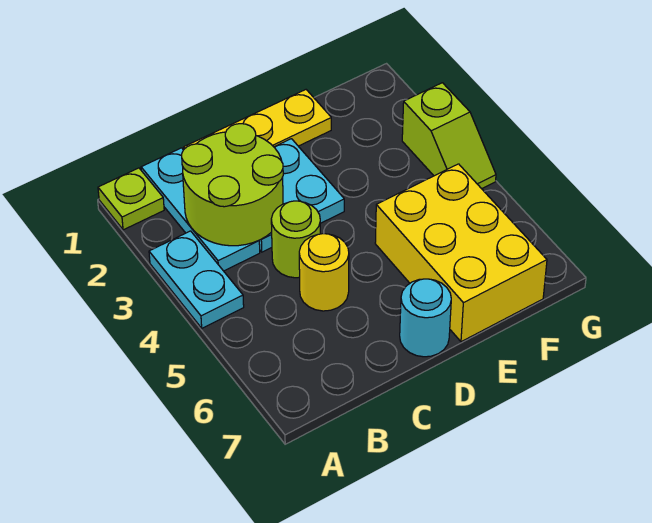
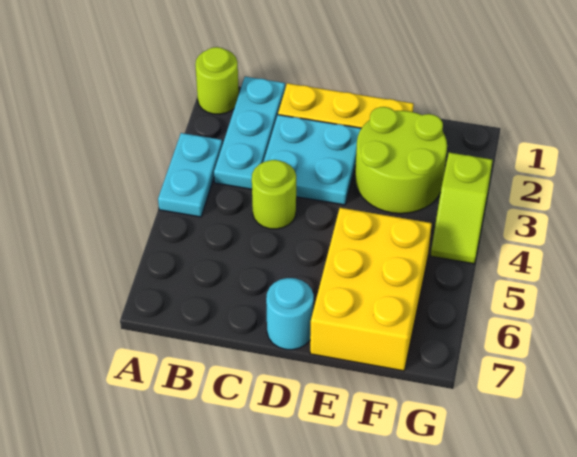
lime plate A1 level 1 -> lime round brick A1 level 1
lime round brick B2:C3 level 2 -> lime round brick E2:F3 level 1
yellow round brick C5 level 1 -> none

